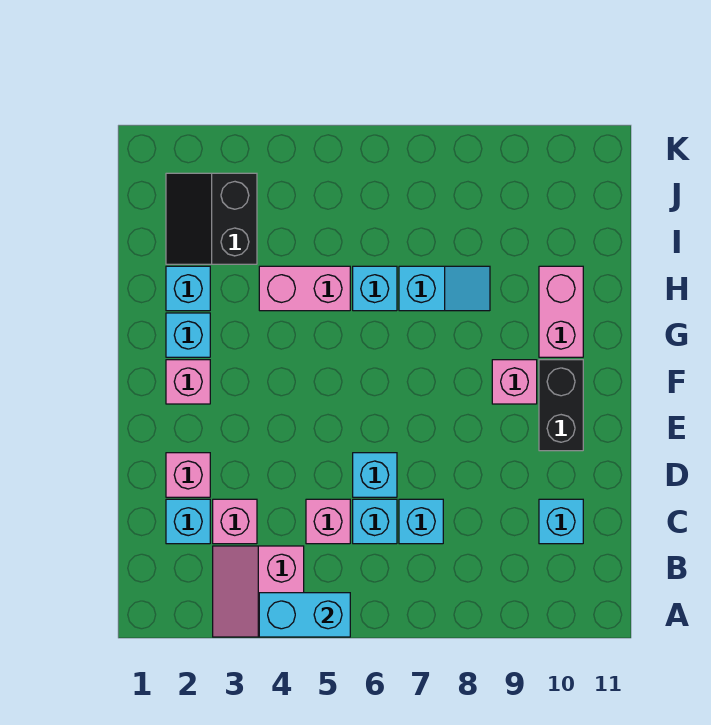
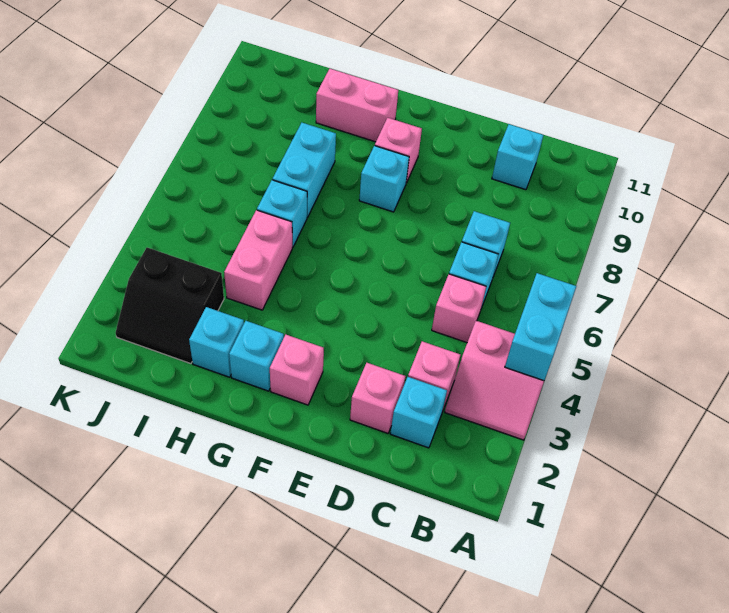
cyan brick D6 level 1 -> cyan brick F8 level 1
black brick E10:F10 level 1 -> none
cyan slope H7:H8 level 1 top 7 -> cyan brick H7:H8 level 1

